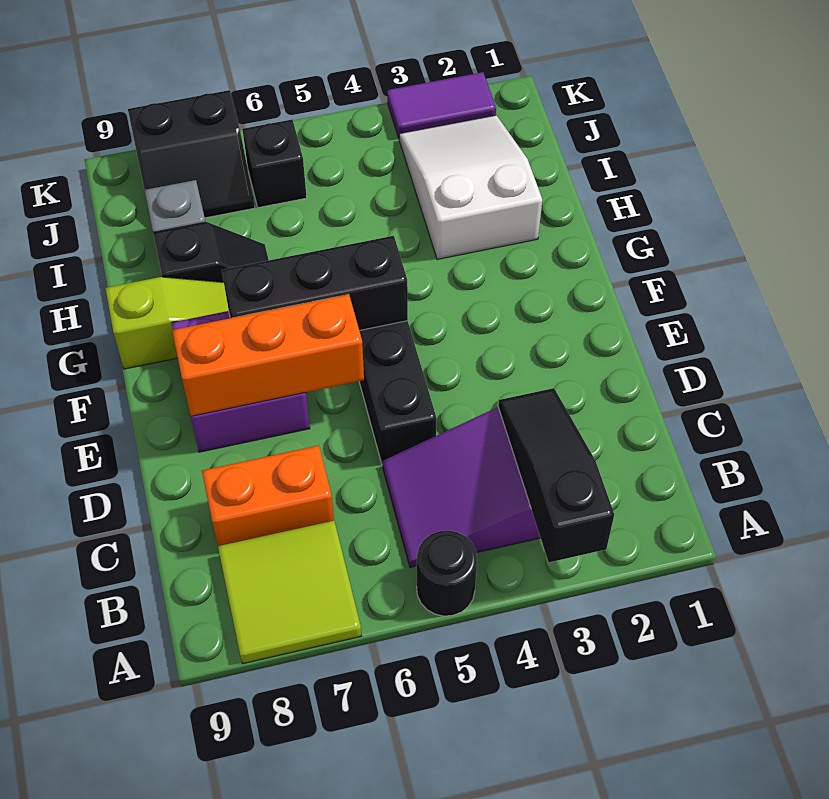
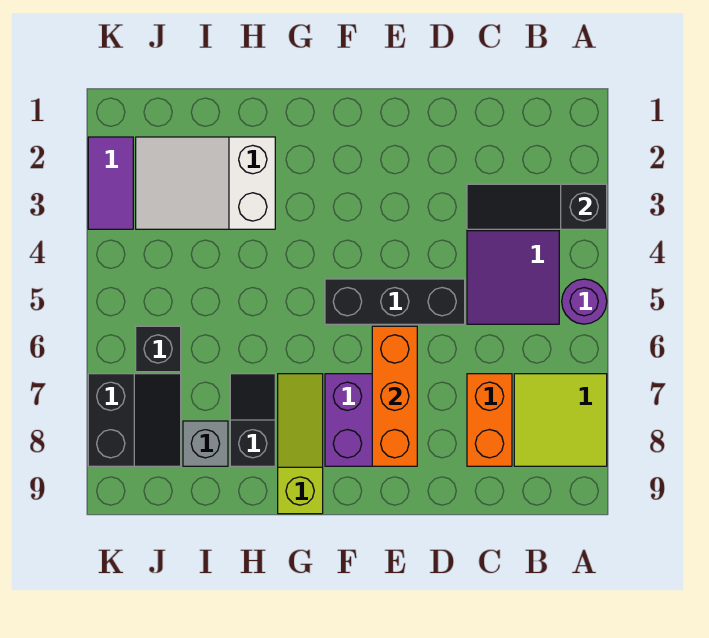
black round brick A5 level 1 -> purple round brick A5 level 1
black brick F5:F7 level 2 -> none

